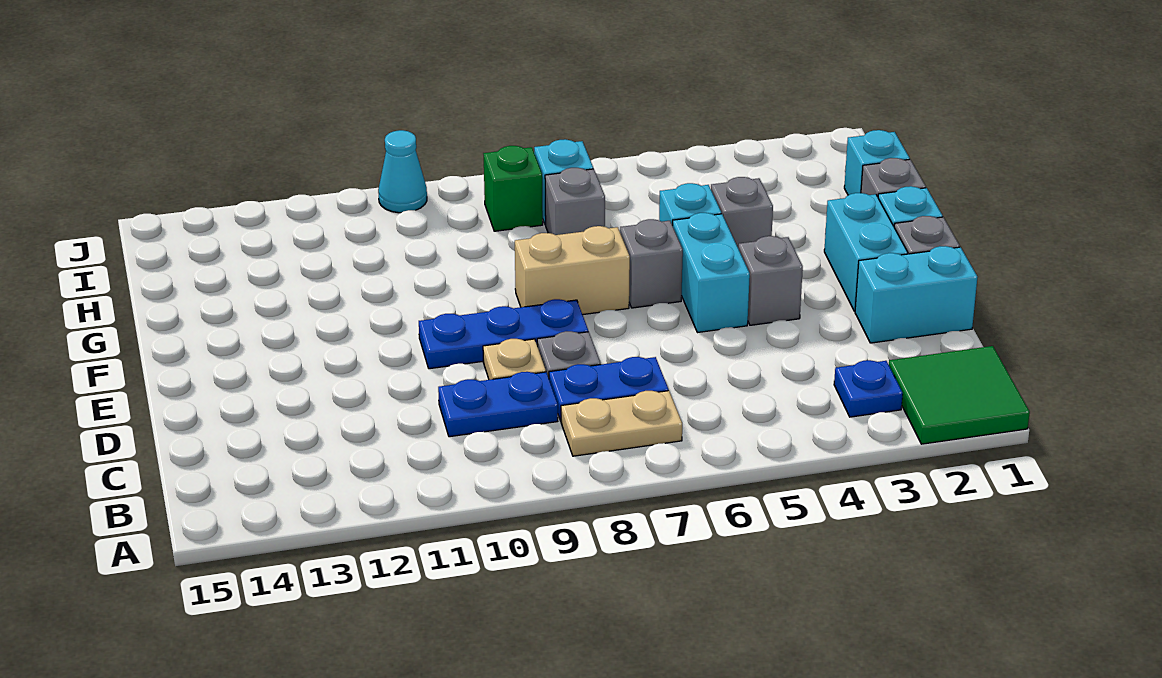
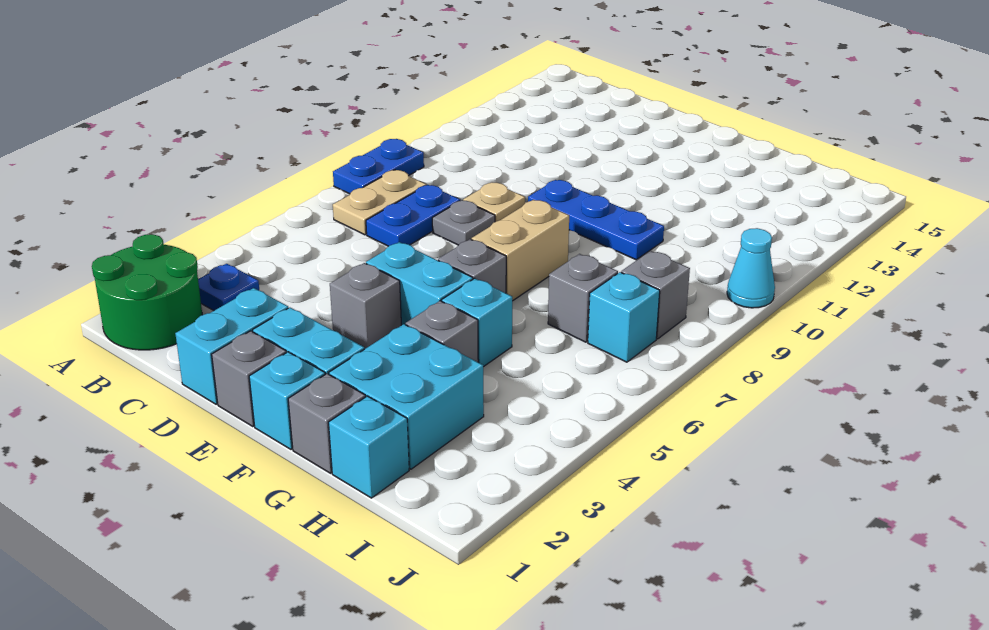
green tile A1:B2 level 1 -> green round brick A1:B2 level 1
blue plate C9:C10 level 1 -> blue plate A8:A9 level 1
blue plate E8:E10 level 1 -> blue plate E10:G10 level 1
none -> cyan brick G2:H3 level 1
green brick I8 level 1 -> grey brick I8 level 1

